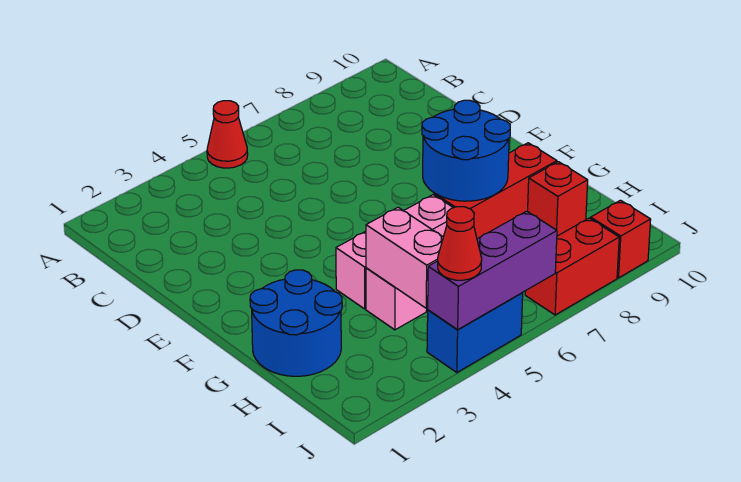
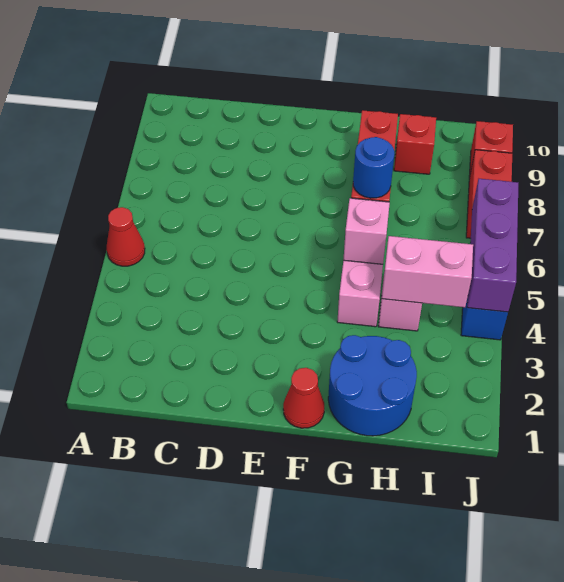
blue round brick F7:G8 level 2 -> blue round brick G7 level 2
none -> pink brick G5 level 2
red cone J4 level 3 -> red cone F1 level 1

